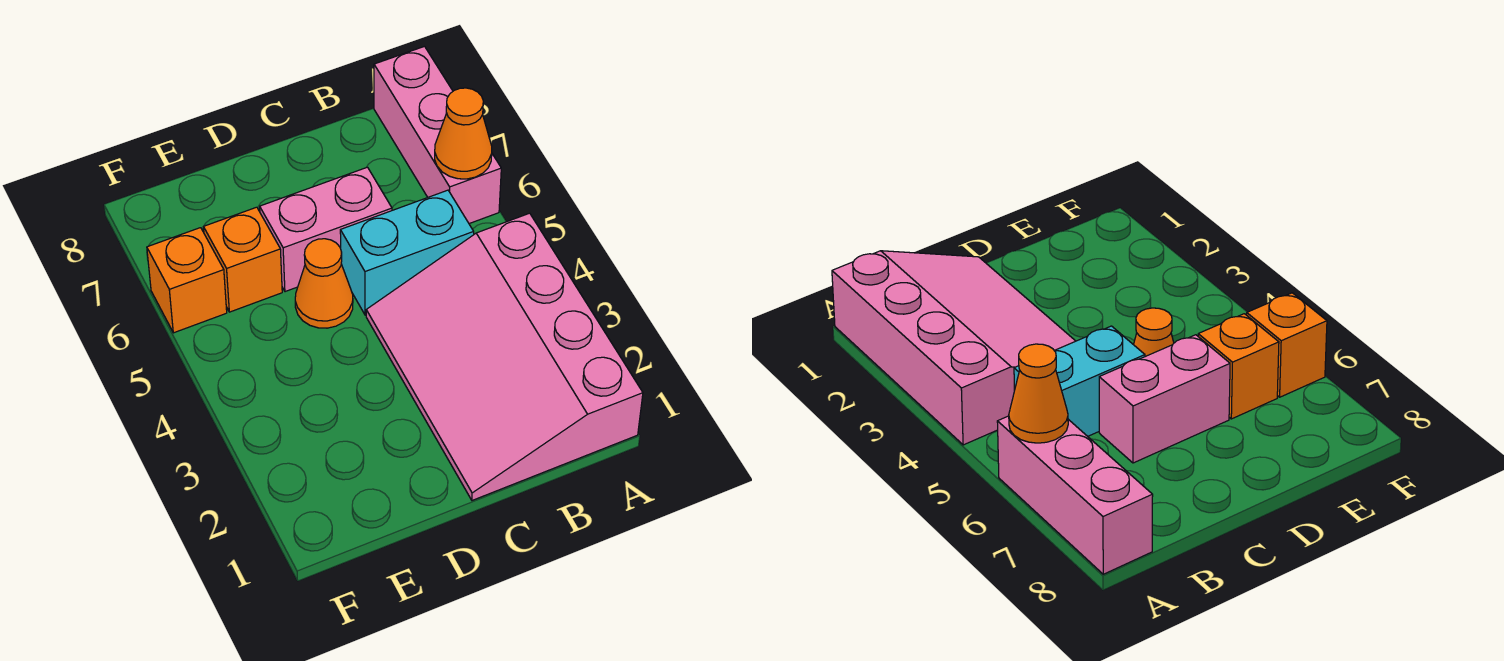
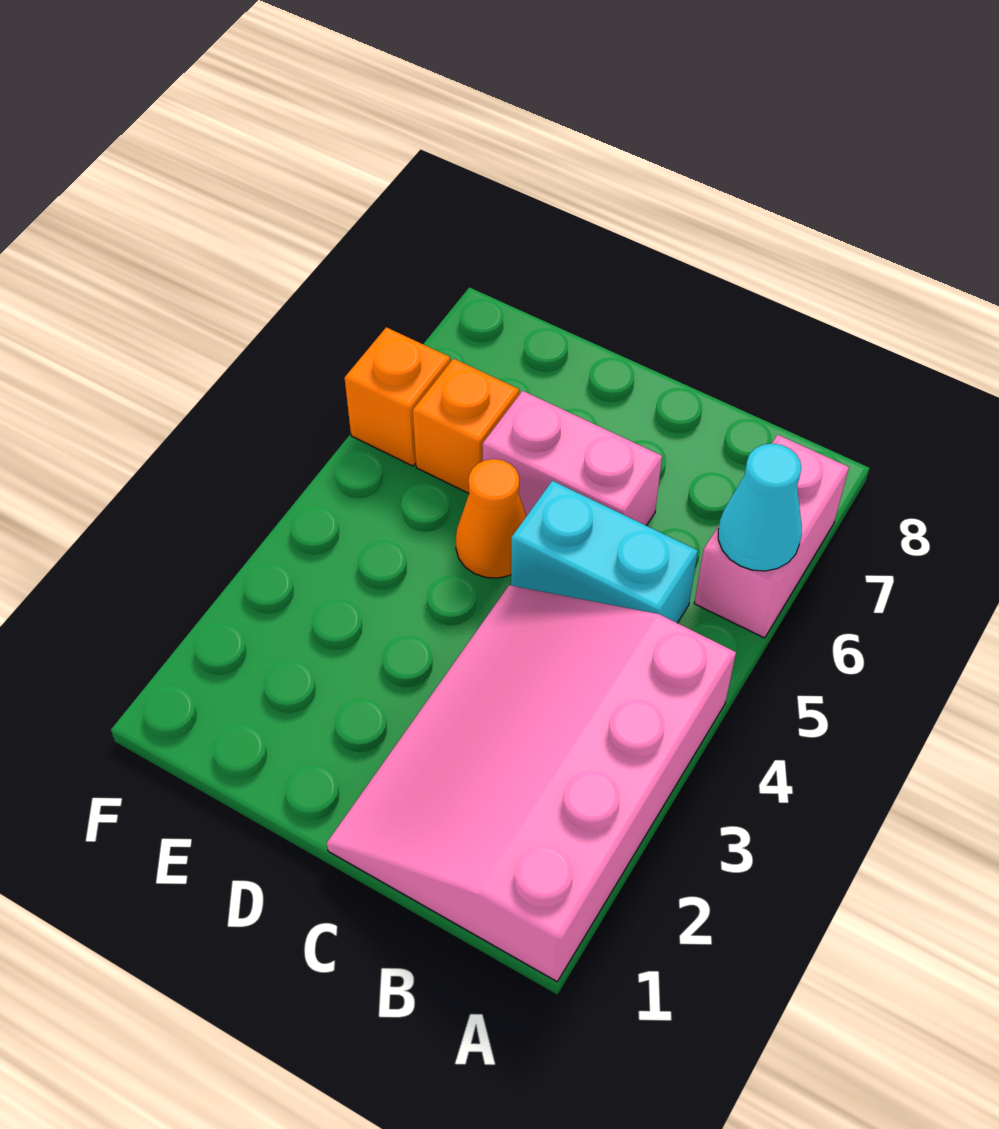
pink brick A6:A8 level 1 -> pink brick A6:A7 level 1
orange cone A6 level 2 -> cyan cone A6 level 2

